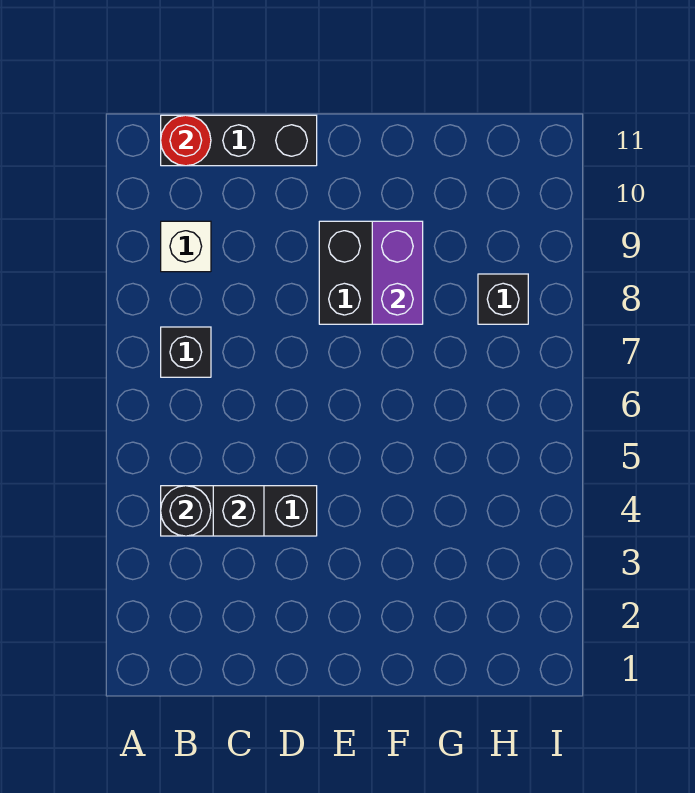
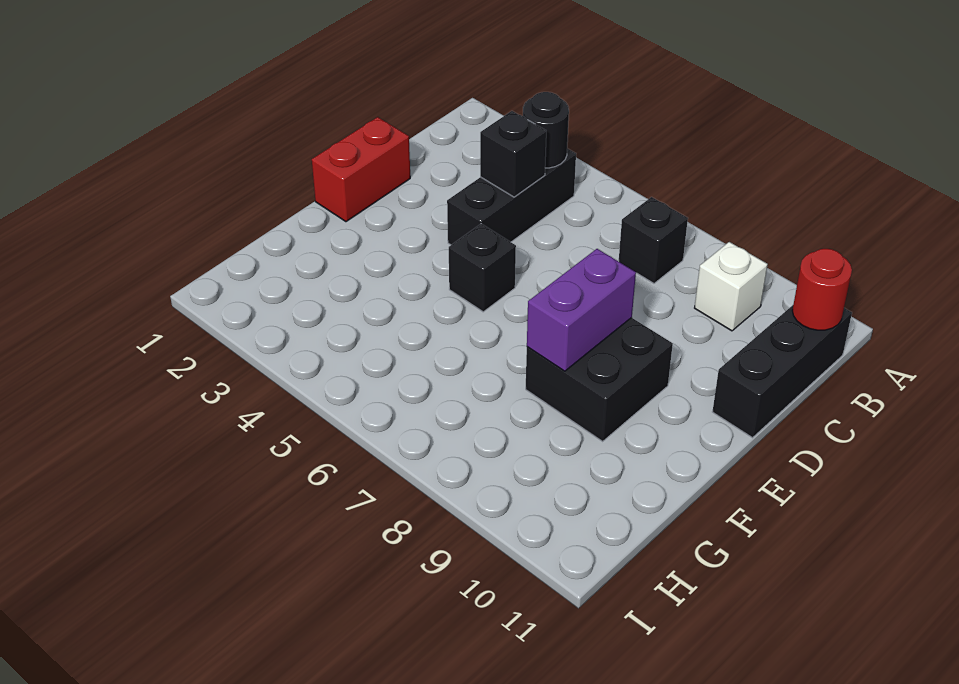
none -> red brick D1:E1 level 1
purple brick F8:F9 level 2 -> purple brick E8:F8 level 2
black brick H8 level 1 -> black brick E5 level 1

